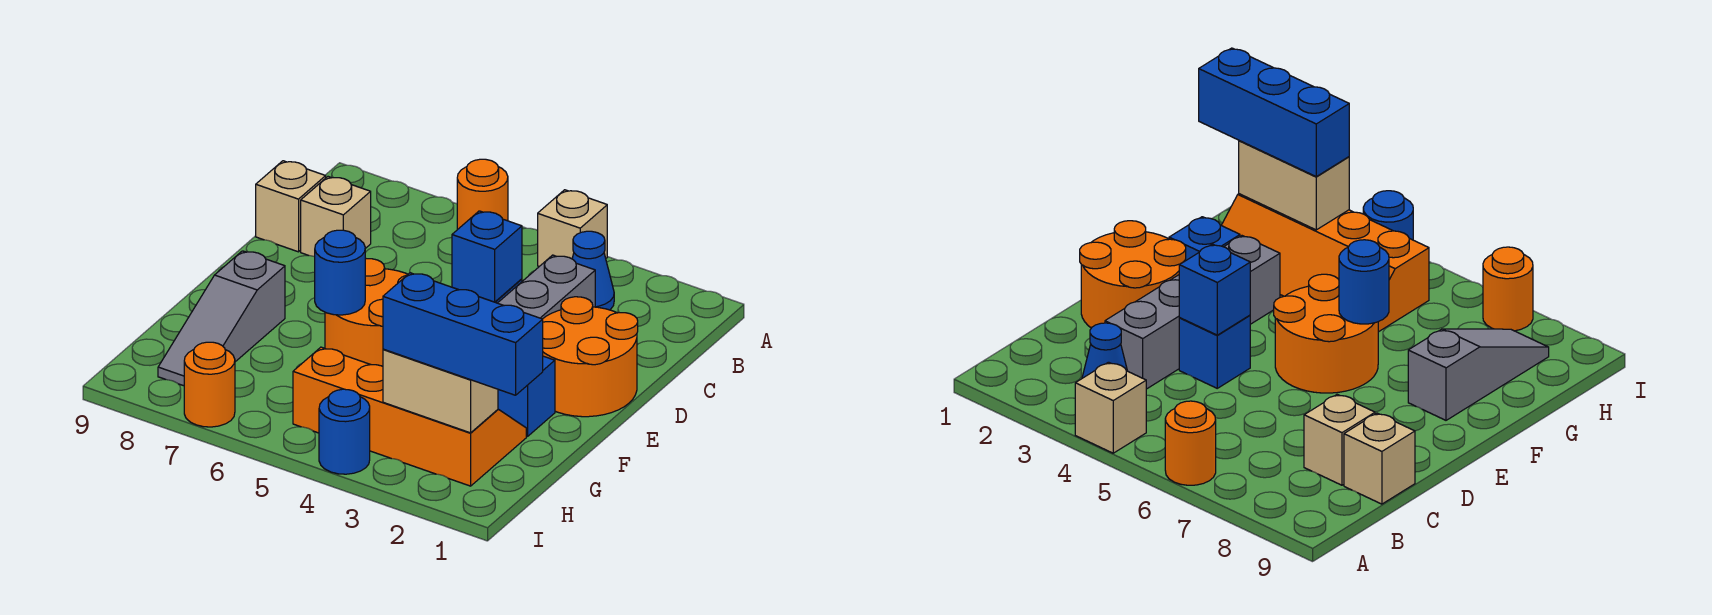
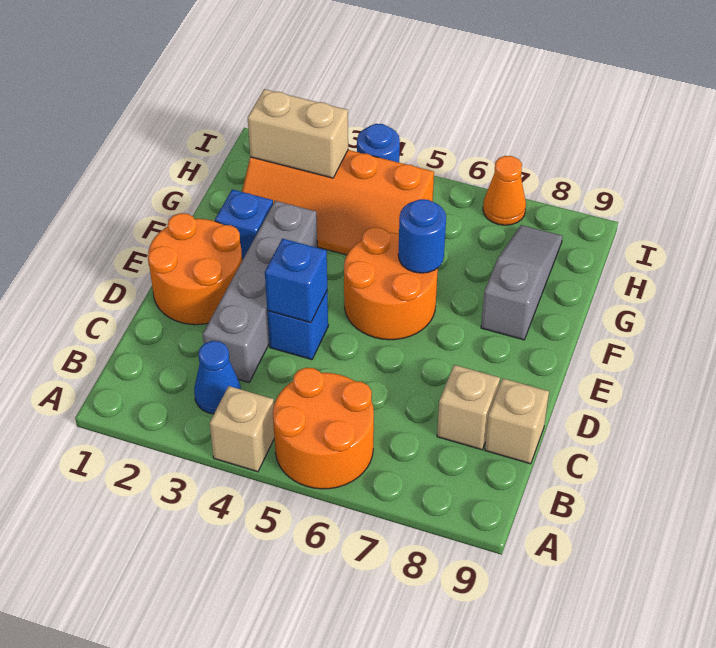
orange round brick A6 level 1 -> orange round brick A5:B6 level 1
blue brick H1:H3 level 3 -> none
orange round brick I7 level 1 -> orange cone I7 level 1

